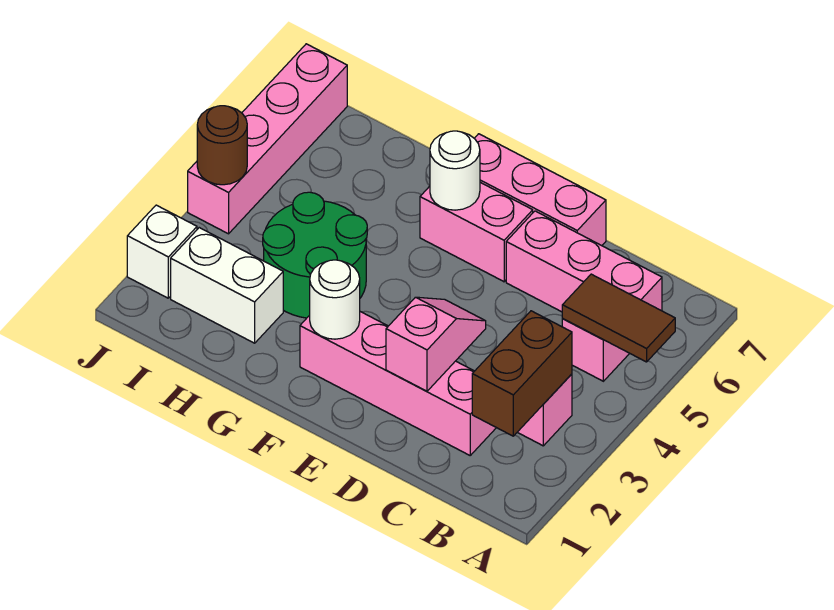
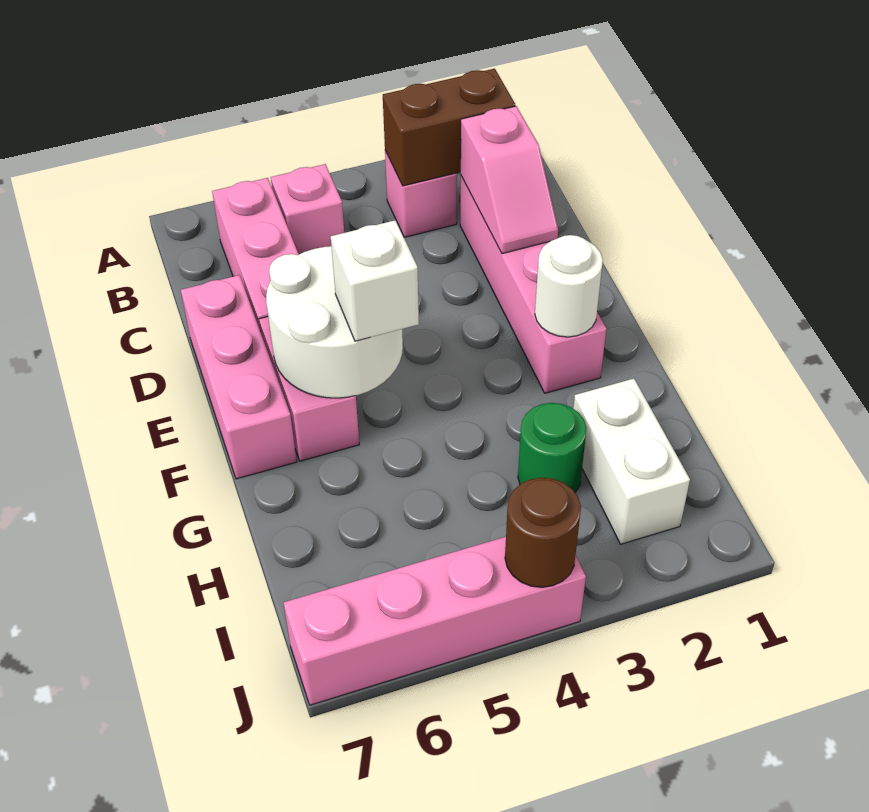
brown tile A5:B5 level 2 -> none
pink slope D2:D3 level 2 top 2 -> pink slope C2:D2 level 2 top C
white round brick F6 level 2 -> white round brick E5:F6 level 2
green round brick G3:H4 level 1 -> green round brick H3 level 1
white brick J2 level 1 -> white brick F5 level 3

